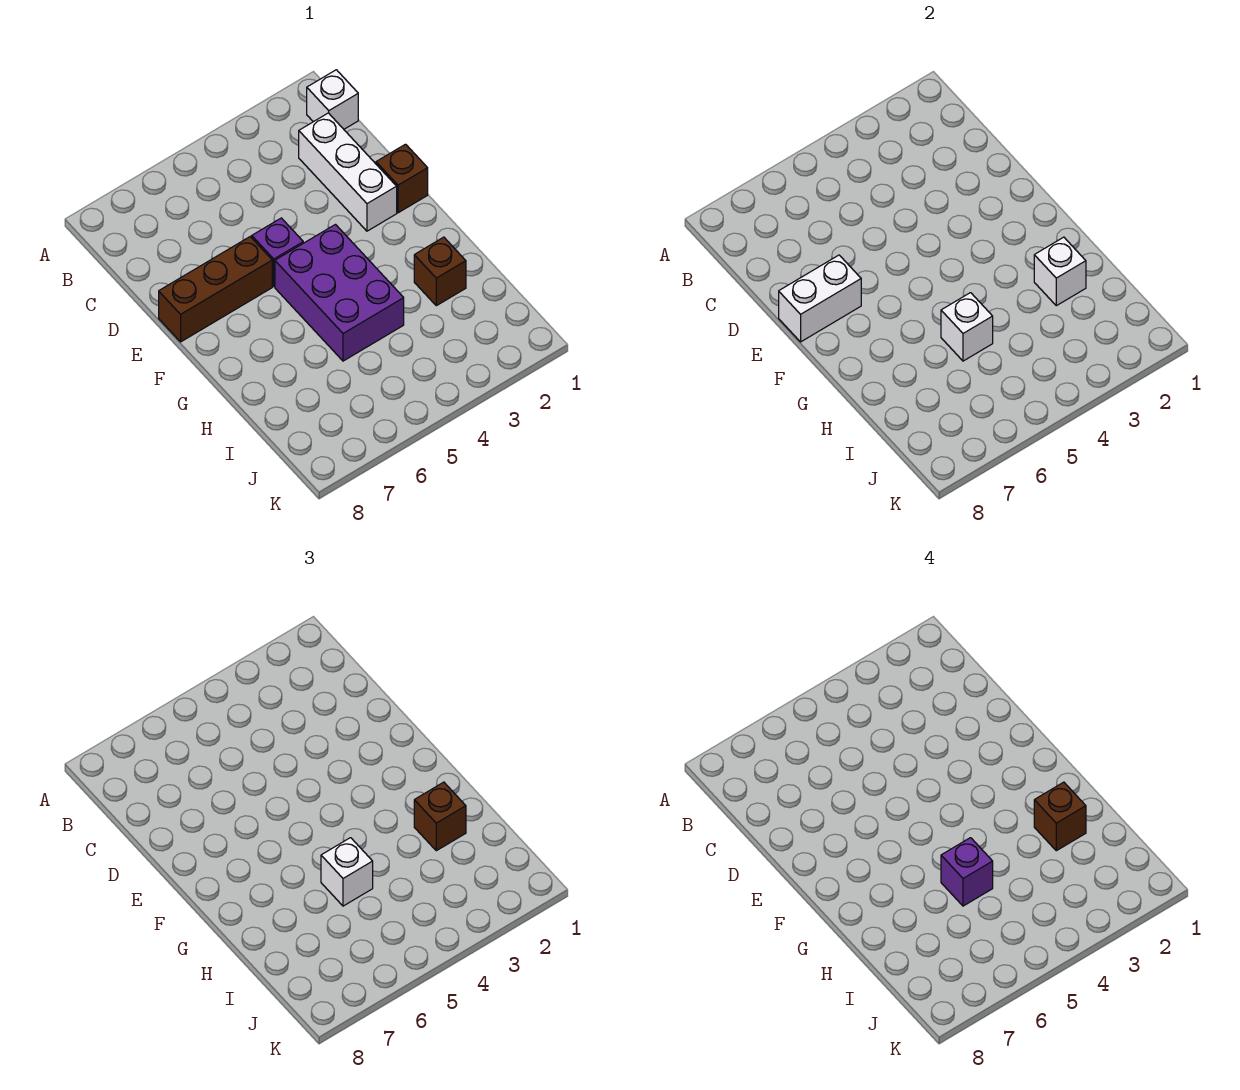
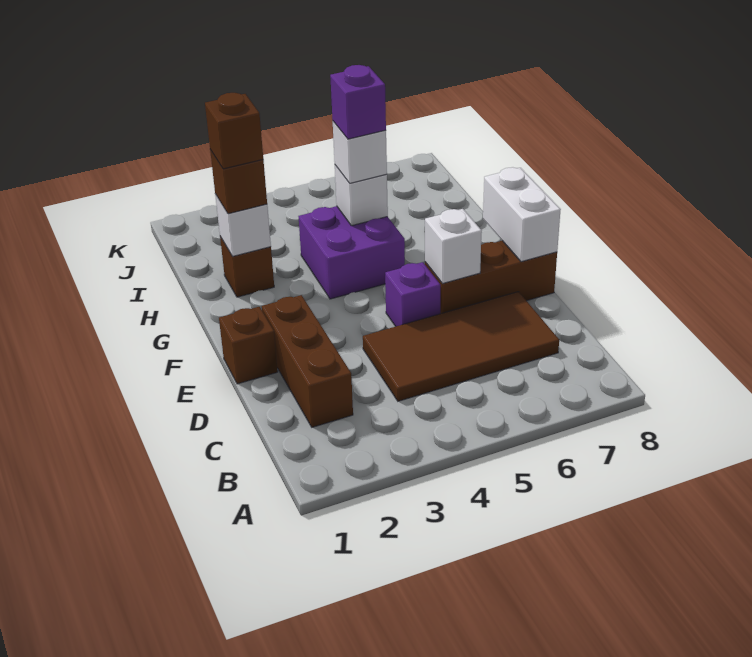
white brick B1 level 1 -> white brick E6 level 2
white brick C2:E2 level 1 -> brown brick C2:E2 level 1
none -> brown tile C4:D7 level 1
white brick E7:E8 level 2 -> white brick E8:F8 level 2
purple brick F4:H5 level 1 -> purple brick G4:H5 level 1

